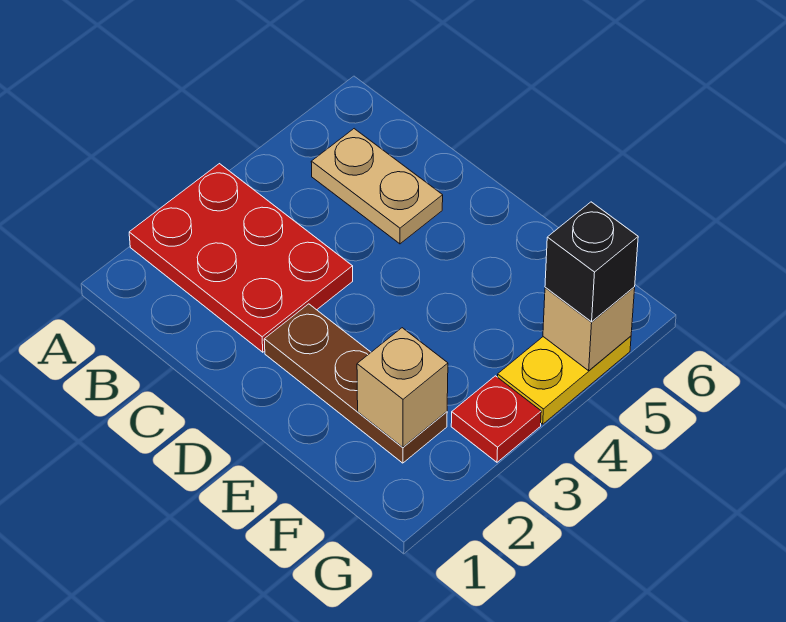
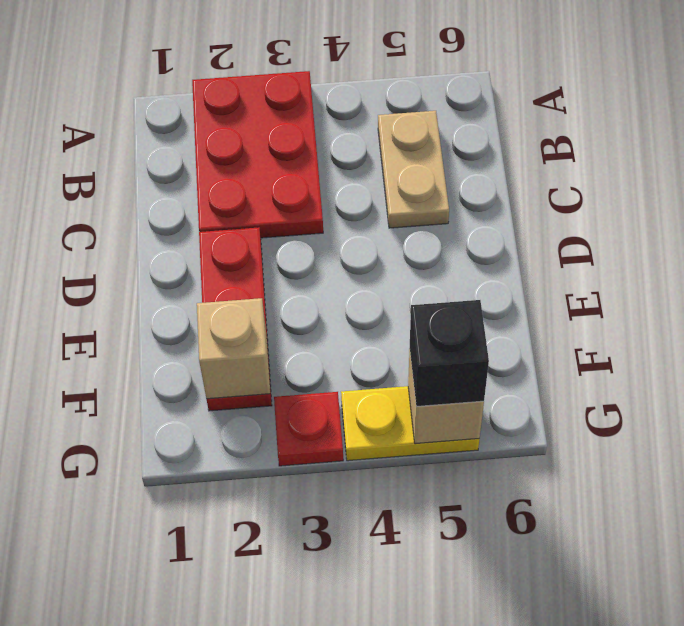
brown plate D2:F2 level 1 -> red plate D2:F2 level 1

